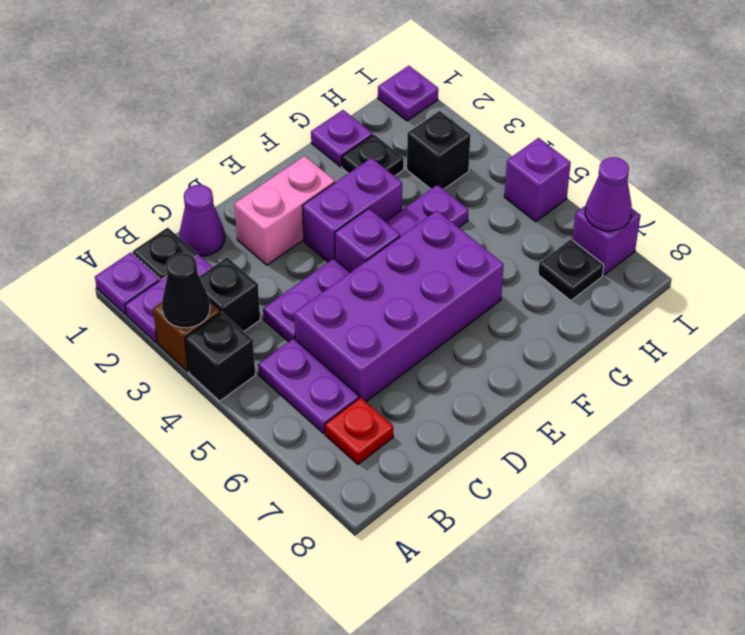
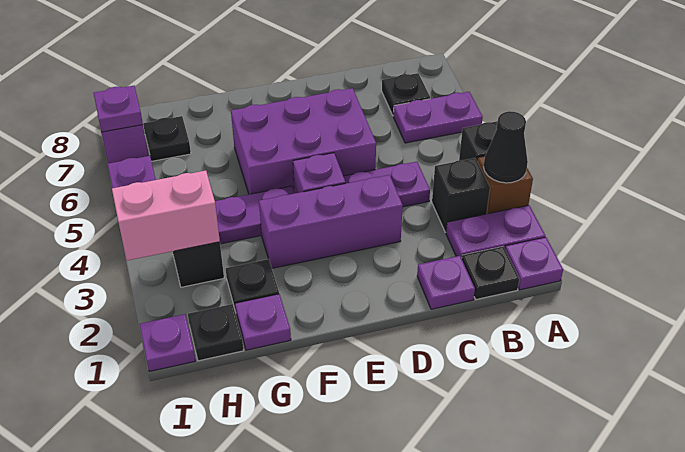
purple plate B5:B6 level 1 -> purple plate A6:B6 level 1
red plate B7 level 1 -> black plate B7 level 1
purple cone C1 level 1 -> purple plate C1 level 1
purple brick C5:F6 level 1 -> purple brick D5:F6 level 1
pink brick D2:E2 level 1 -> pink brick H3:I3 level 2
purple brick E3:F3 level 1 -> purple brick D3:F3 level 1
none -> black plate H1 level 1
purple cone I7 level 2 -> purple plate I7 level 2

